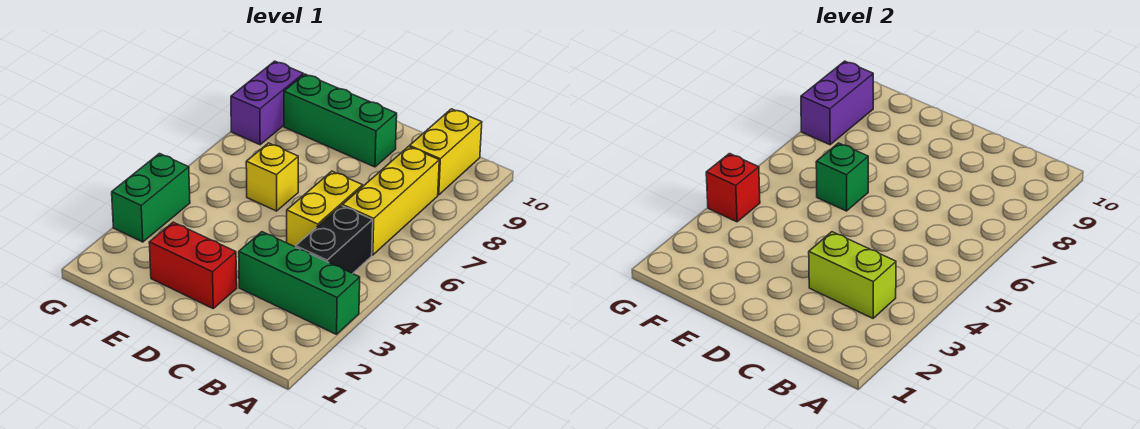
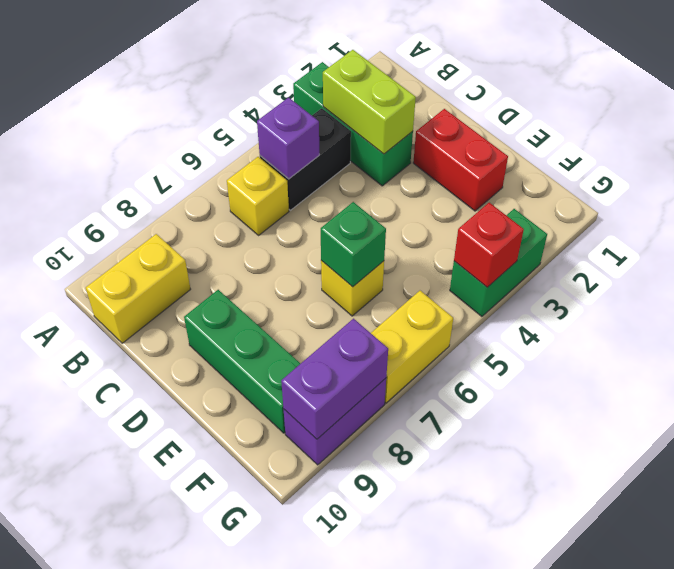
none -> purple brick B5 level 2
yellow brick B6:B8 level 1 -> yellow brick B6 level 1
yellow brick C5:C6 level 1 -> yellow brick G6:G7 level 1

